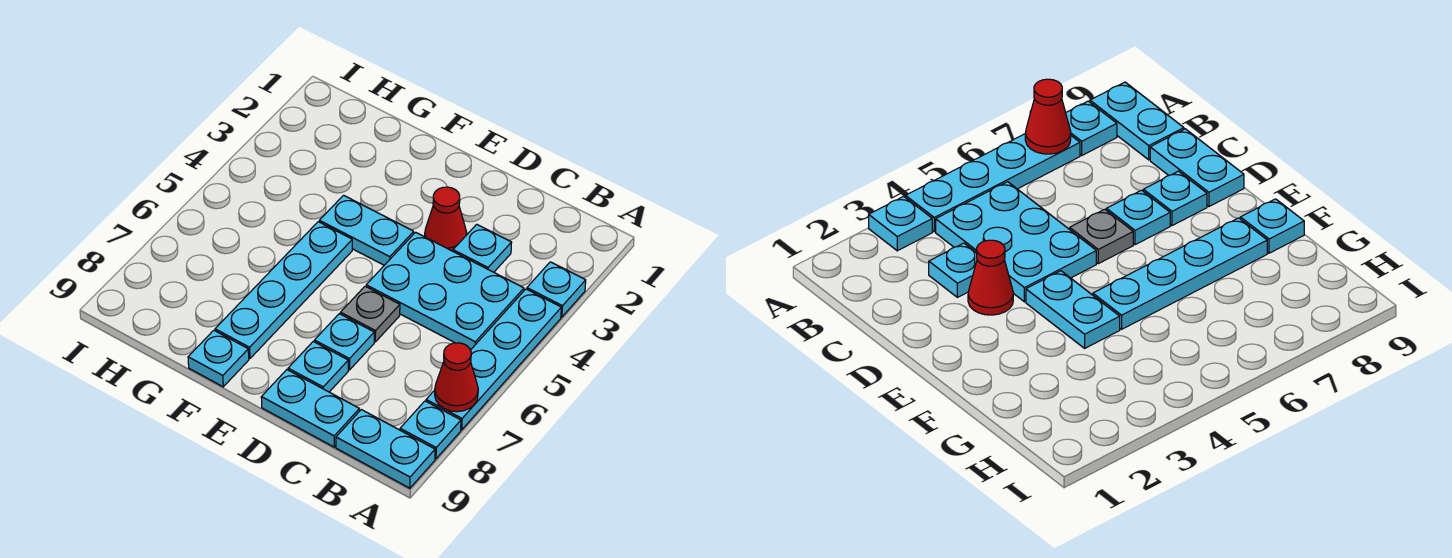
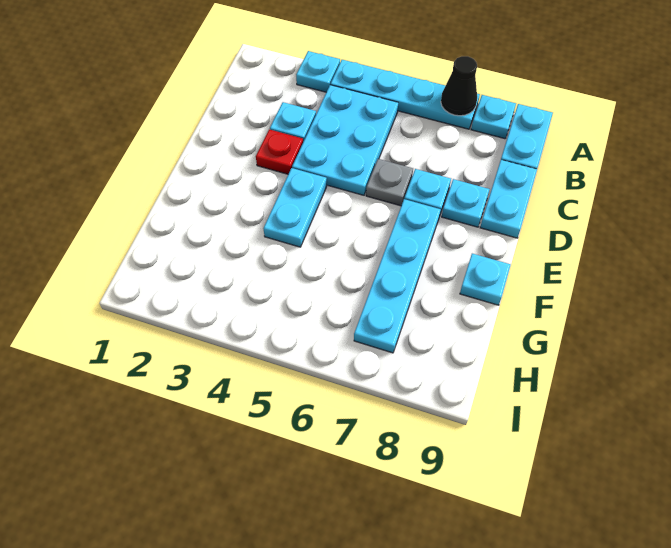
red cone A7 level 2 -> black cone A7 level 2
red cone D3 level 1 -> red plate D3 level 1
cyan plate F5:F8 level 1 -> cyan plate E7:H7 level 1

